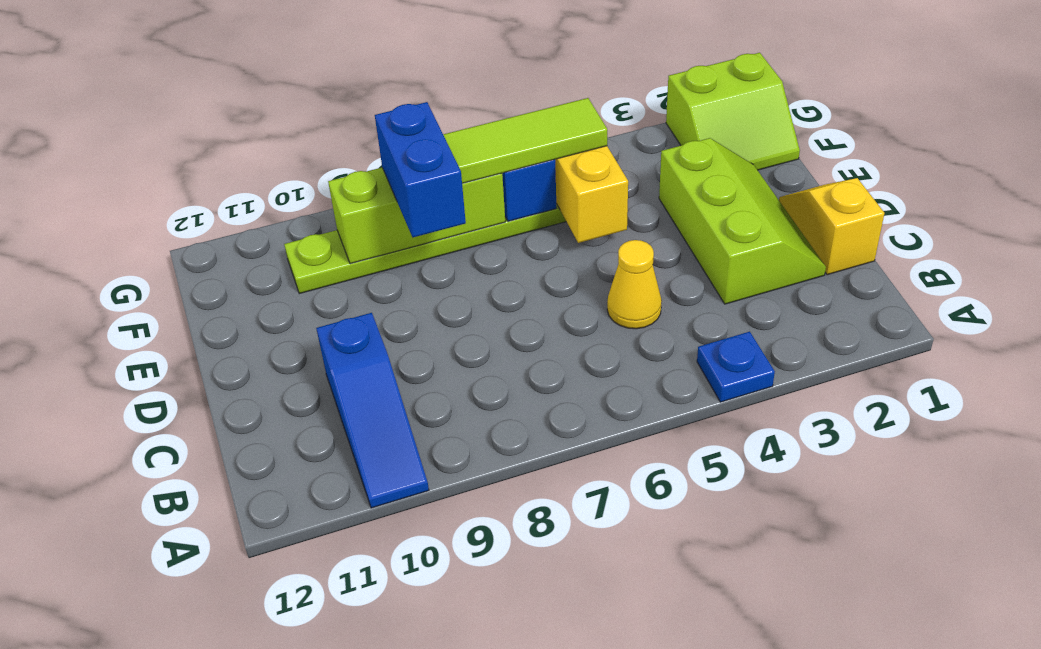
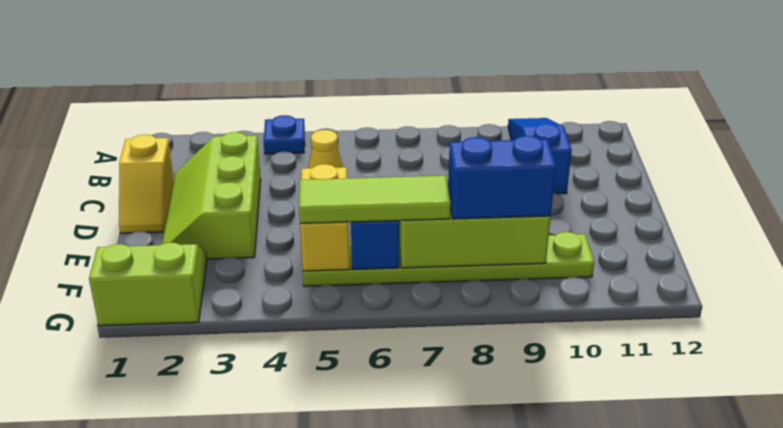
blue brick E8:F8 level 3 -> blue brick F8:F9 level 3

